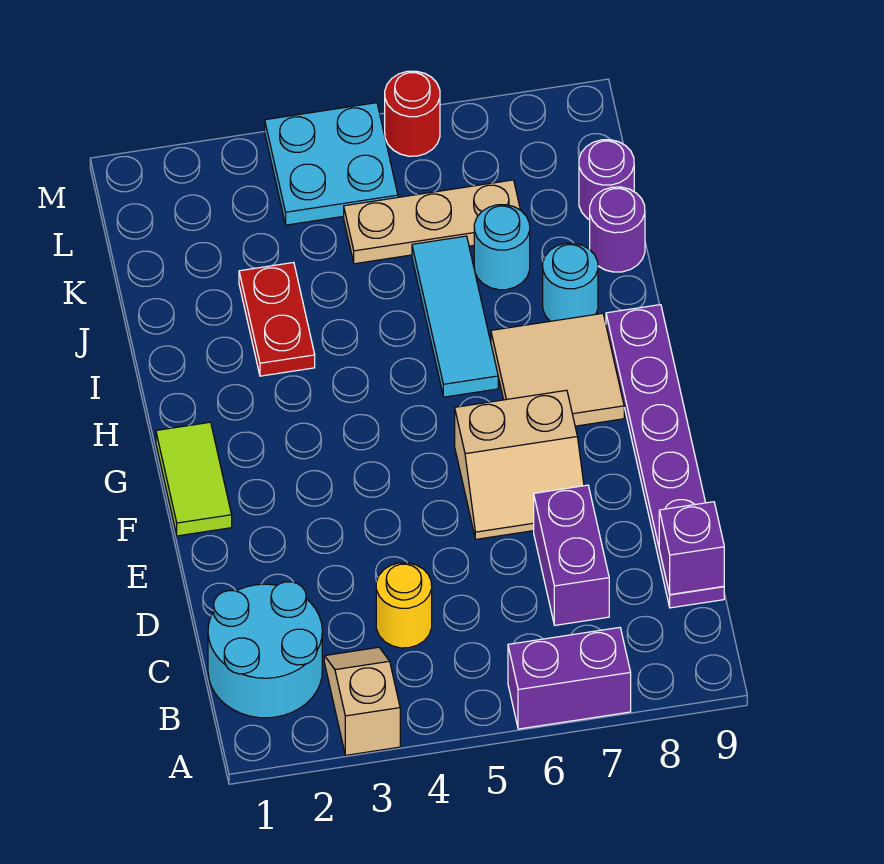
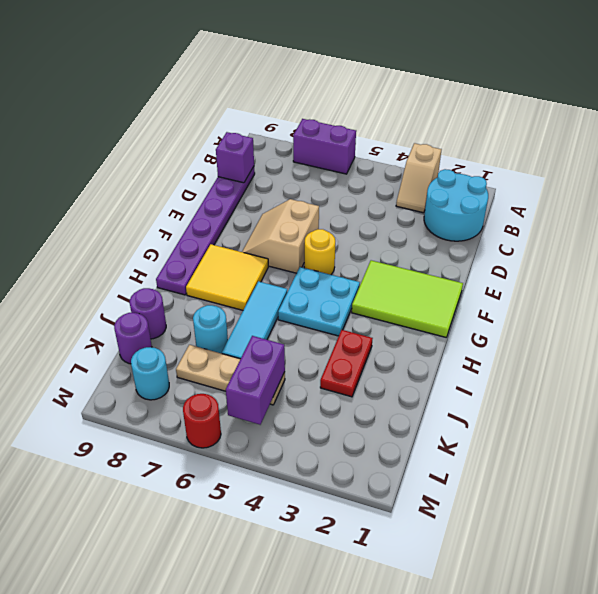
yellow round brick C4 level 1 -> yellow round brick F5 level 1
purple brick C7:D7 level 1 -> purple brick K5:L5 level 2
tan slope E6:F7 level 1 top F -> tan slope E6:F7 level 1 top 6
lime tile F1:G1 level 1 -> lime tile F1:G3 level 1
tan tile G7:H8 level 1 -> yellow tile G7:H8 level 1
cyan round brick I8 level 1 -> cyan round brick L8 level 1
cyan plate L4:M5 level 1 -> cyan plate G4:H5 level 1

